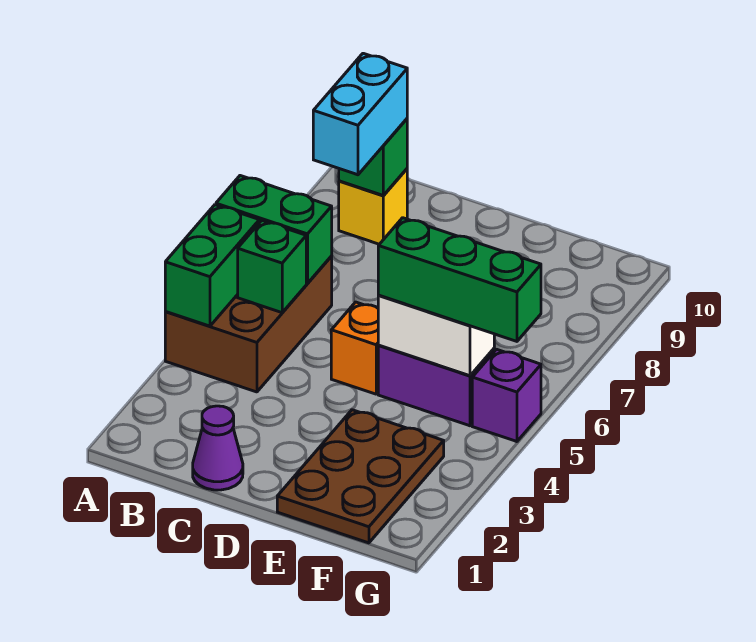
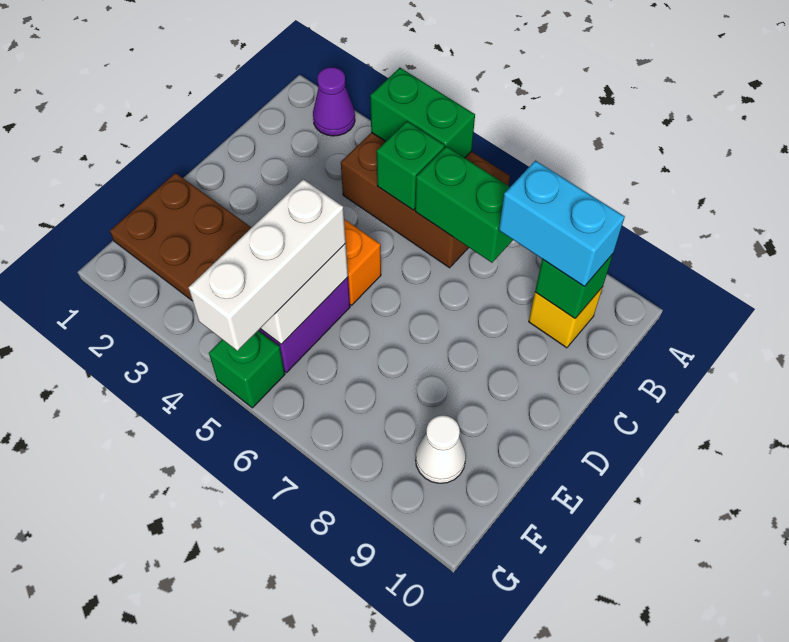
green brick A6:B6 level 2 -> green brick B6:B7 level 2
purple cone C1 level 1 -> purple cone A2 level 1
green brick E5:G5 level 3 -> white brick E5:G5 level 3
none -> white cone F9 level 1
purple brick G5 level 1 -> green brick G5 level 1

